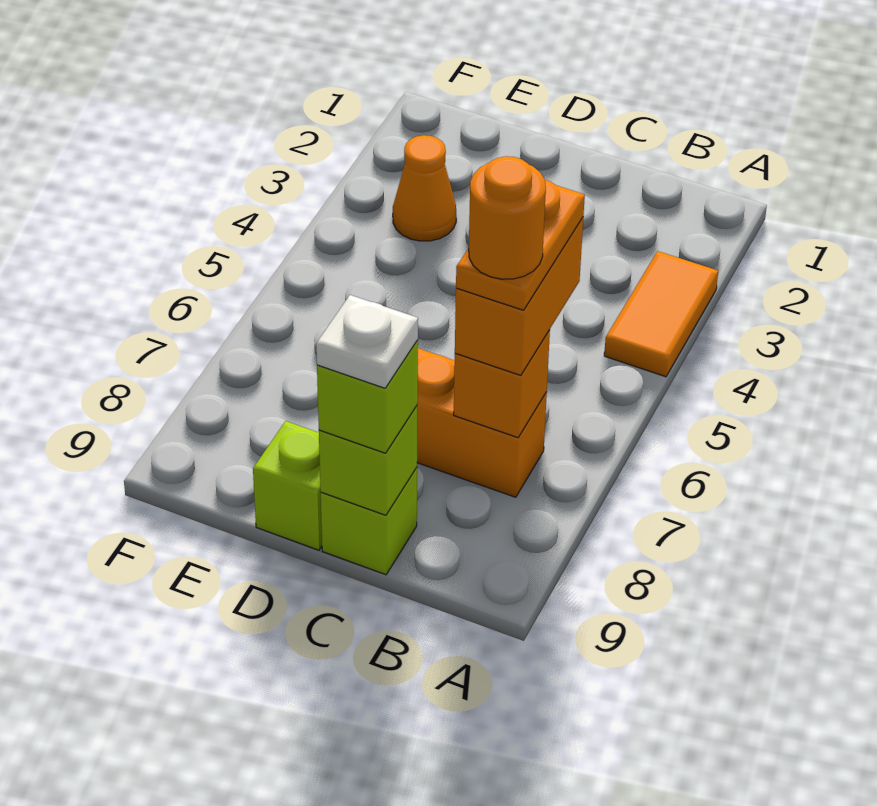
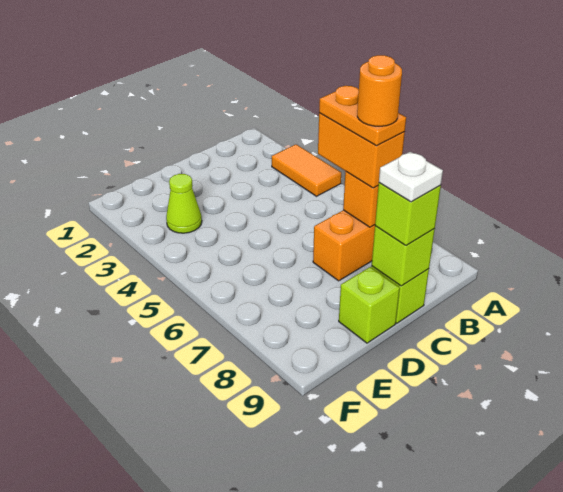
orange cone E3 level 1 -> lime cone E3 level 1

